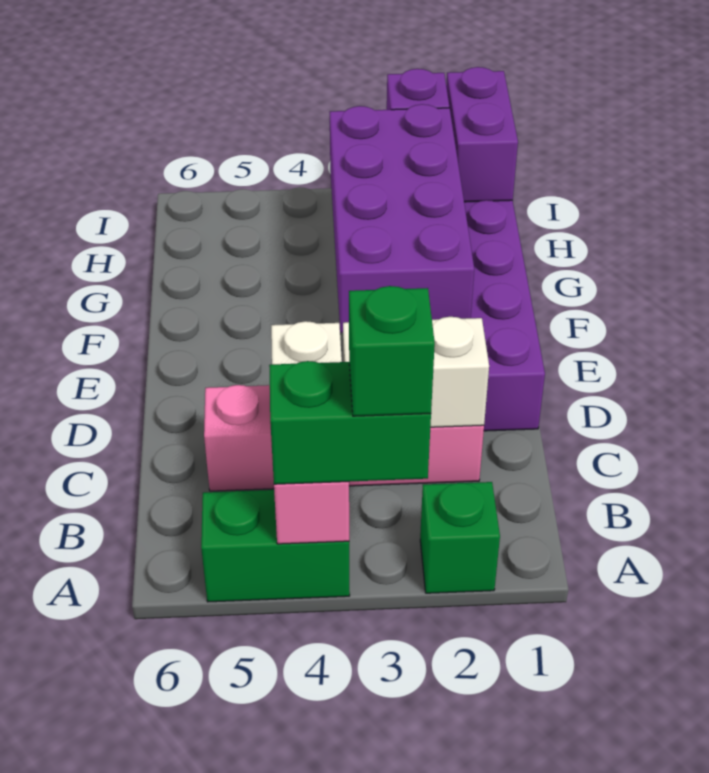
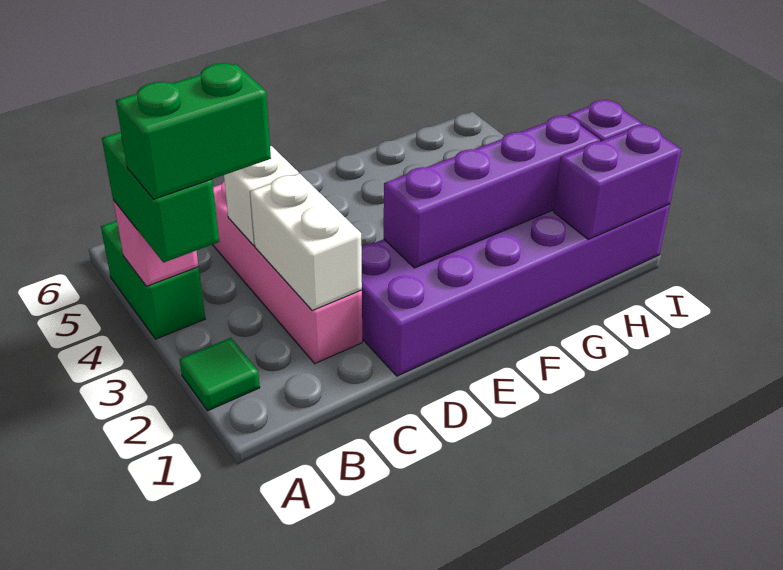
green brick A2 level 1 -> green tile A2 level 1
green brick A3 level 4 -> green brick A3:B3 level 4
purple brick E2:H3 level 2 -> purple brick E2:H2 level 2

